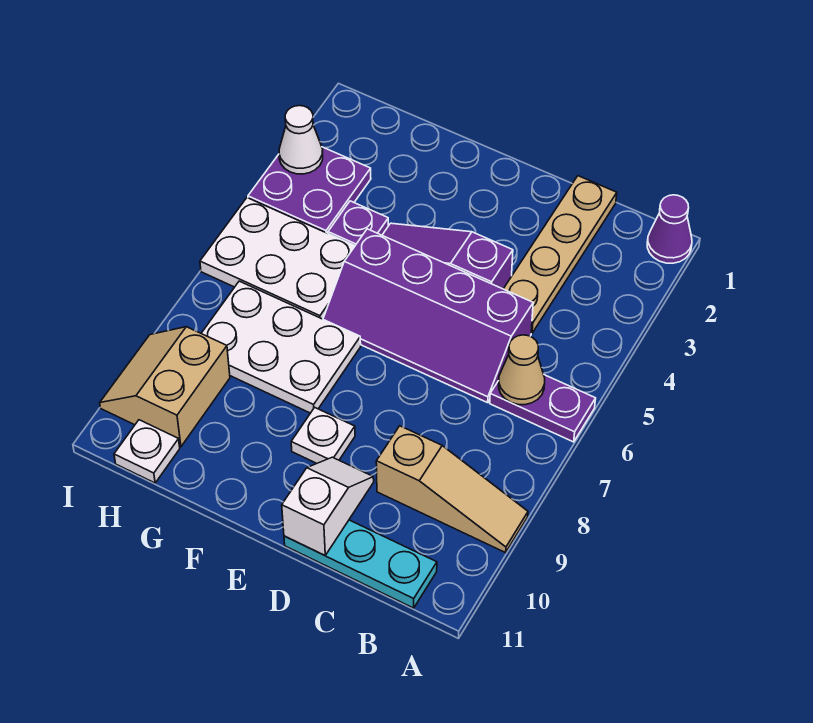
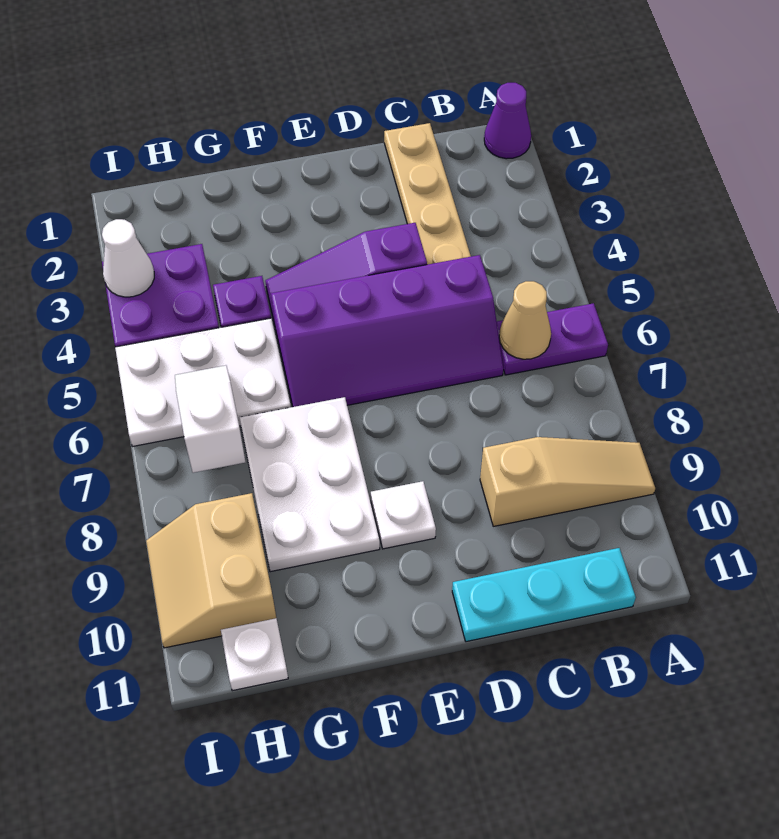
white slope D10:D11 level 2 top 11 -> white slope H6:H7 level 2 top 7
white plate F7:H8 level 1 -> white plate F7:G9 level 1

